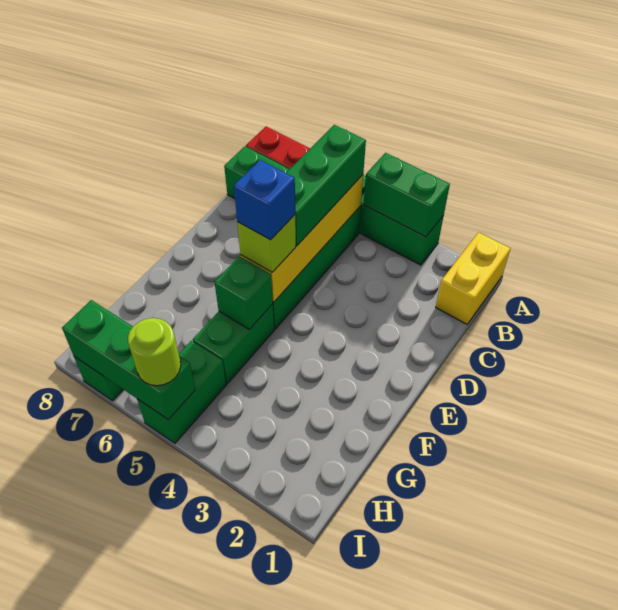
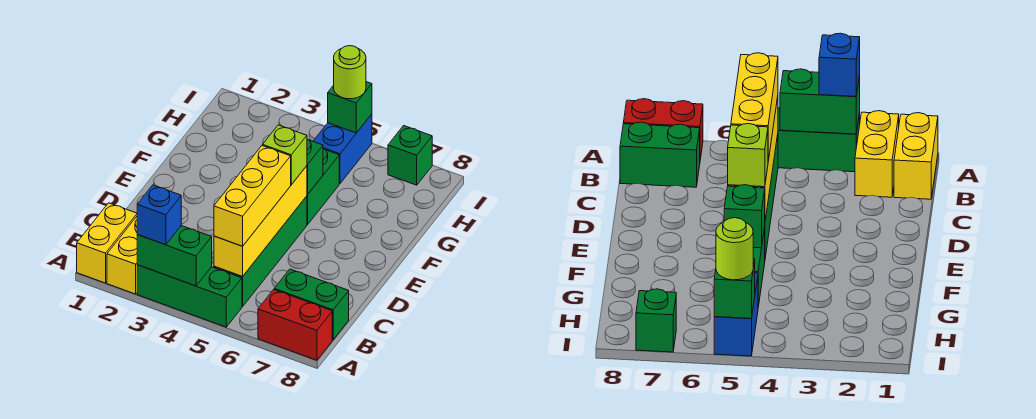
none -> yellow brick A2:B2 level 1
green brick B5:D5 level 3 -> yellow brick B5:D5 level 3
blue brick E5 level 4 -> blue brick A3 level 3
green brick H5:I5 level 1 -> blue brick H5:I5 level 1
green brick I5:I7 level 2 -> green brick I5 level 2

